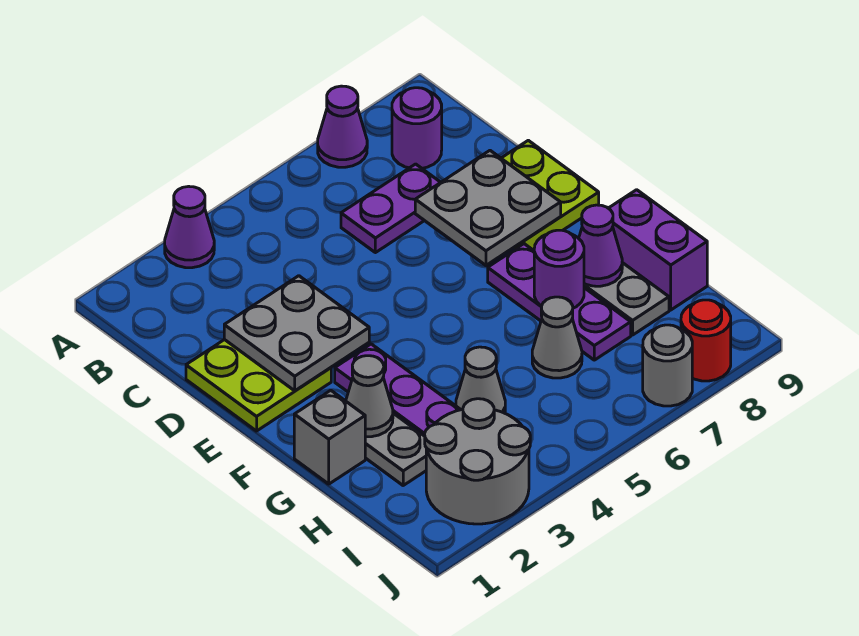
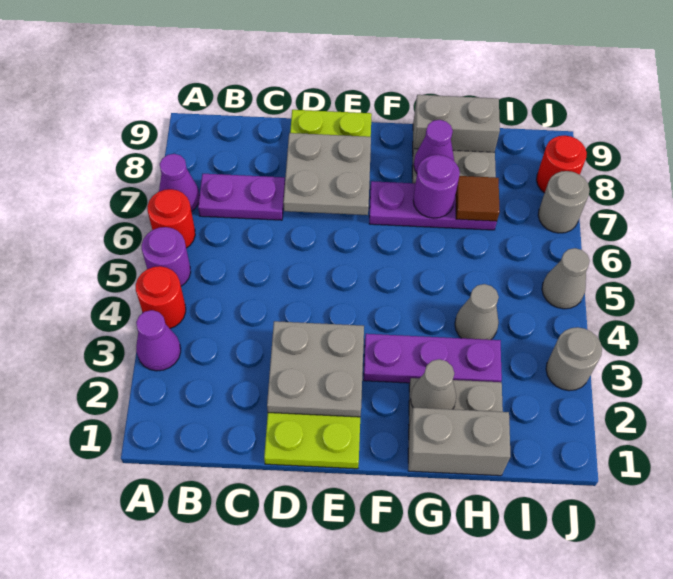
none -> red round brick A4 level 1
none -> red round brick A6 level 1
purple round brick B8 level 1 -> purple round brick A5 level 1
purple plate C6:C7 level 1 -> purple plate B7:C7 level 1
grey brick G1 level 1 -> grey brick G1:H1 level 1
purple brick G9:H9 level 1 -> grey brick G9:H9 level 1
grey cone H6 level 1 -> grey cone J5 level 1
none -> brown tile H7 level 2
grey round brick I2:J3 level 1 -> grey round brick J3 level 1

